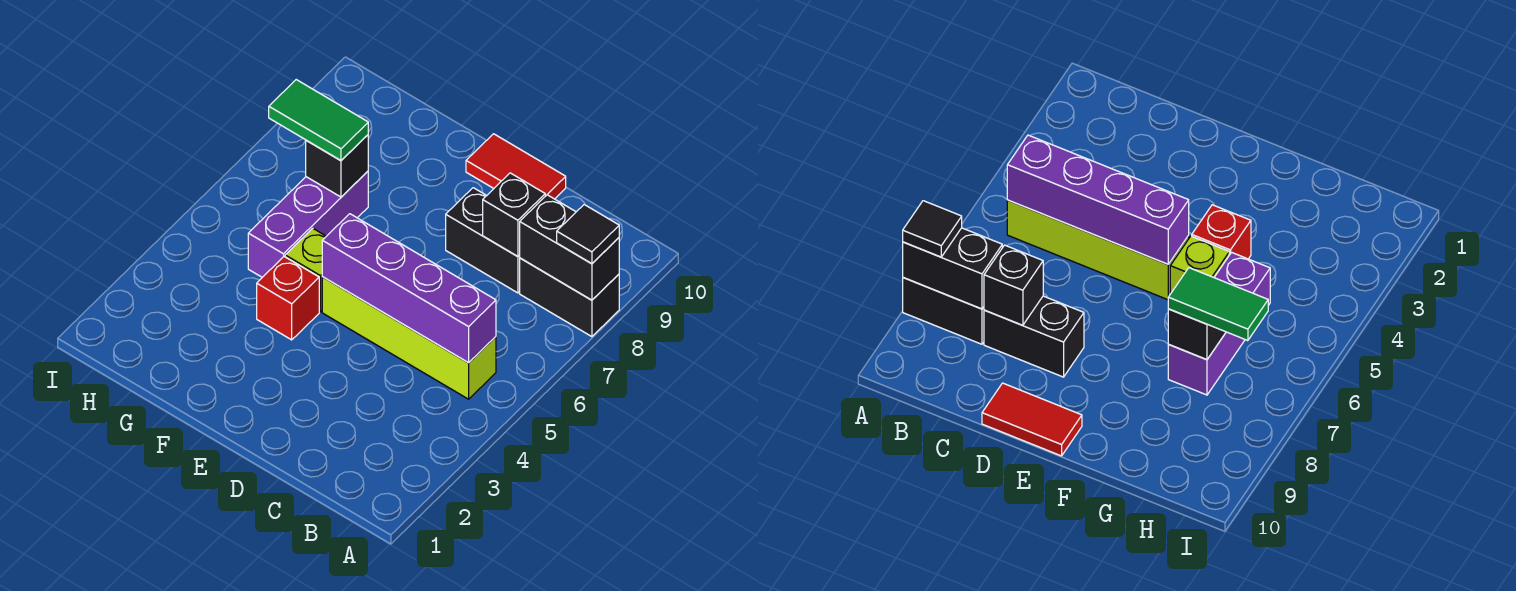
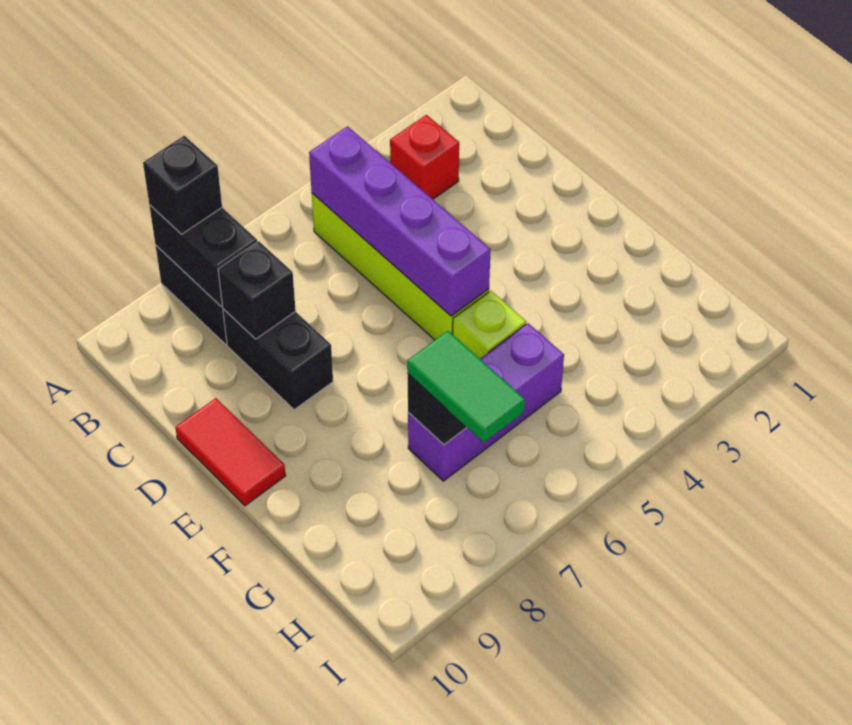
black tile A8 level 3 -> black brick A8 level 3
red brick F4 level 1 -> red brick B3 level 1

